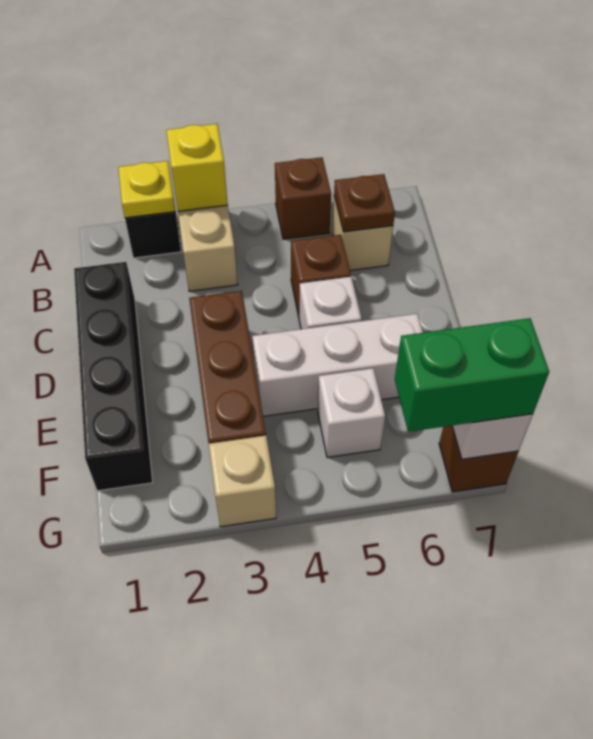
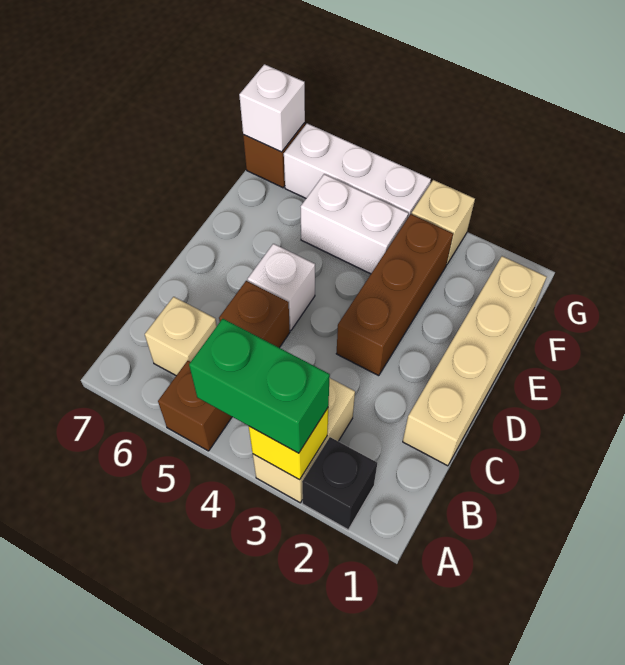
yellow plate A2 level 2 -> none
brown plate B6 level 2 -> none
black brick C1:F1 level 1 -> tan brick C1:F1 level 1
white brick E4:E6 level 1 -> white brick G4:G6 level 1
white brick F5 level 1 -> white brick F4:F5 level 1
green brick G6:G7 level 3 -> green brick A3:A4 level 3

